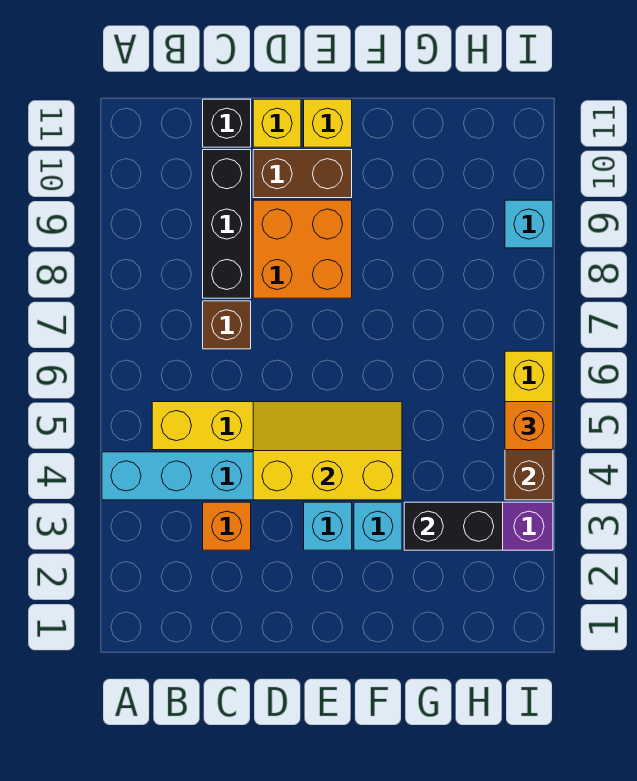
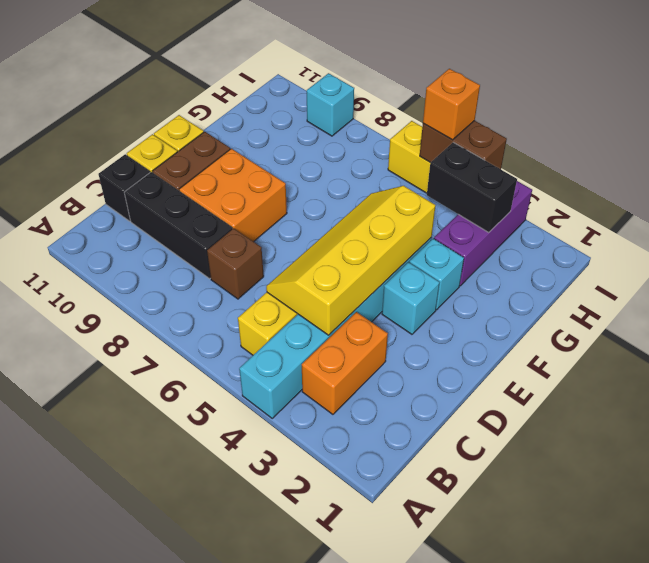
orange brick C3 level 1 -> orange brick B3:C3 level 1
yellow slope D4:F5 level 2 top 4 -> yellow slope C4:F5 level 2 top 4
black brick G3:H3 level 2 -> black brick H3:H4 level 2

